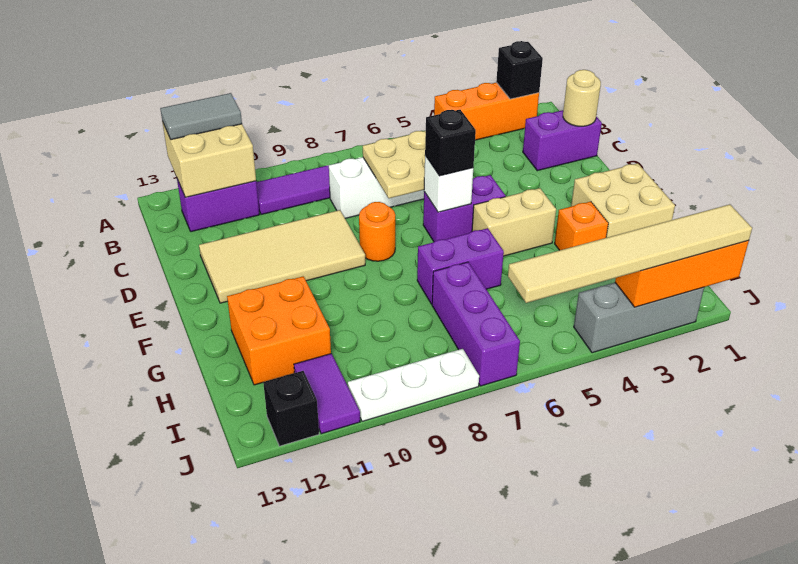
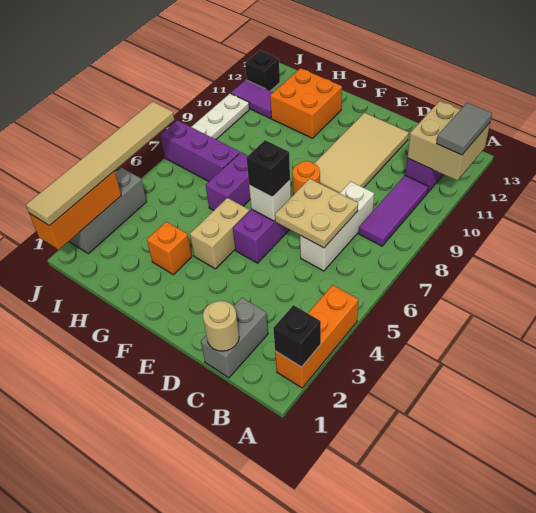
purple brick C1:C2 level 1 -> grey brick C1:C2 level 1
tan brick F1:G2 level 1 -> none

